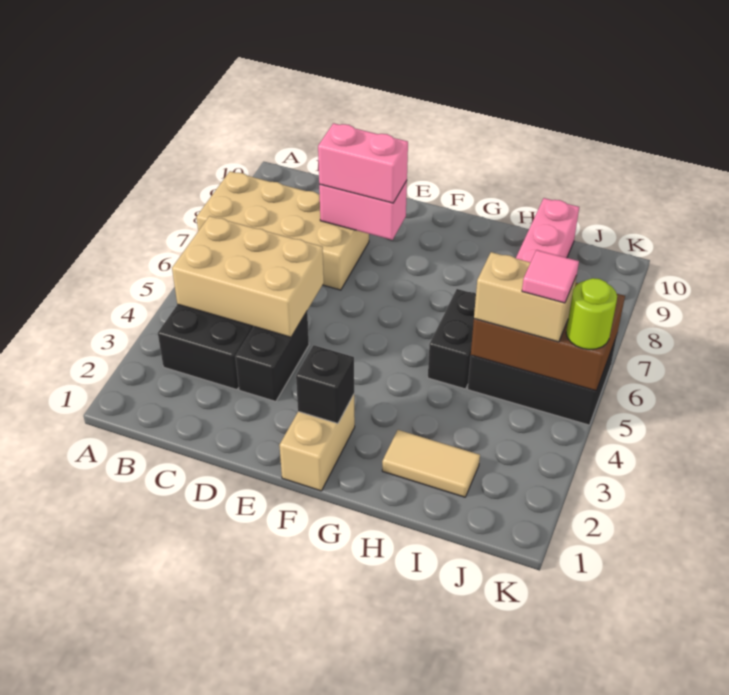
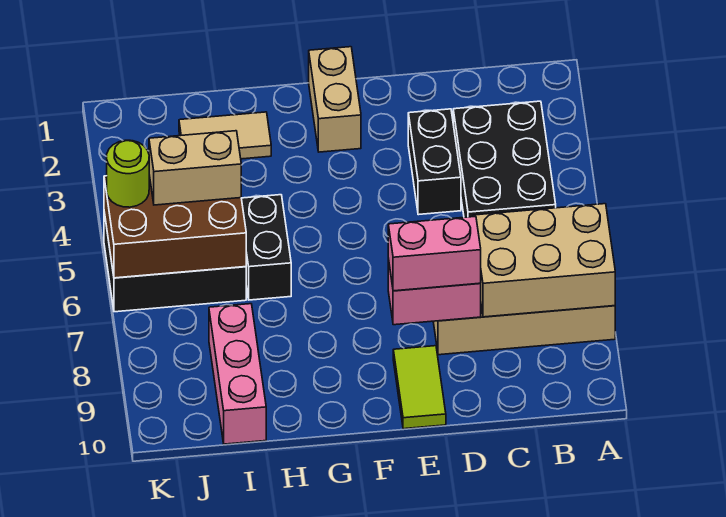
tan brick B4:D5 level 2 -> tan brick A7:C8 level 2
none -> lime tile E9:E10 level 1
black brick F2 level 2 -> none
pink tile J5 level 4 -> none

